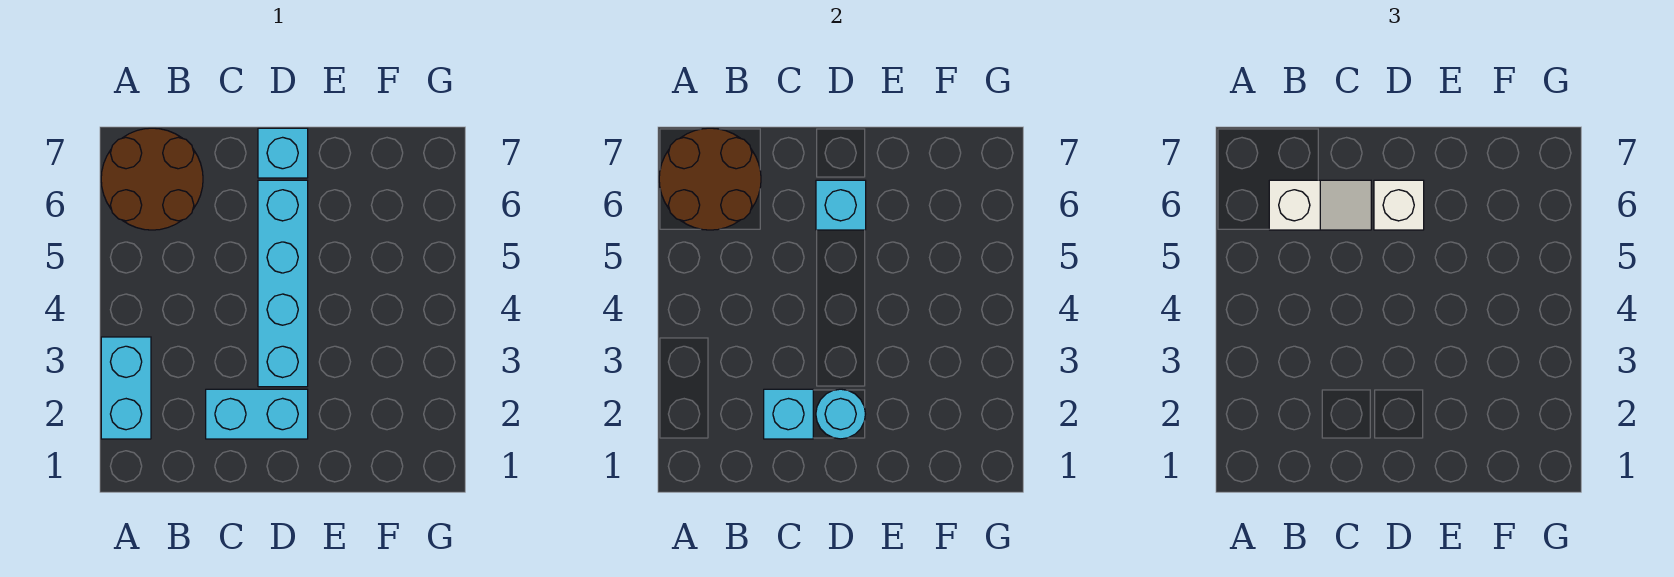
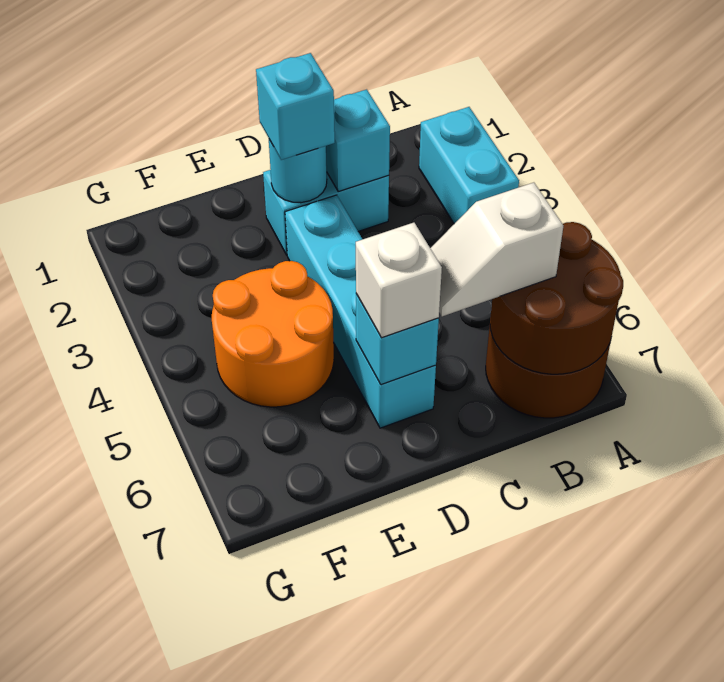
cyan brick D7 level 1 -> cyan brick D2 level 3
none -> orange round brick E4:F5 level 1

